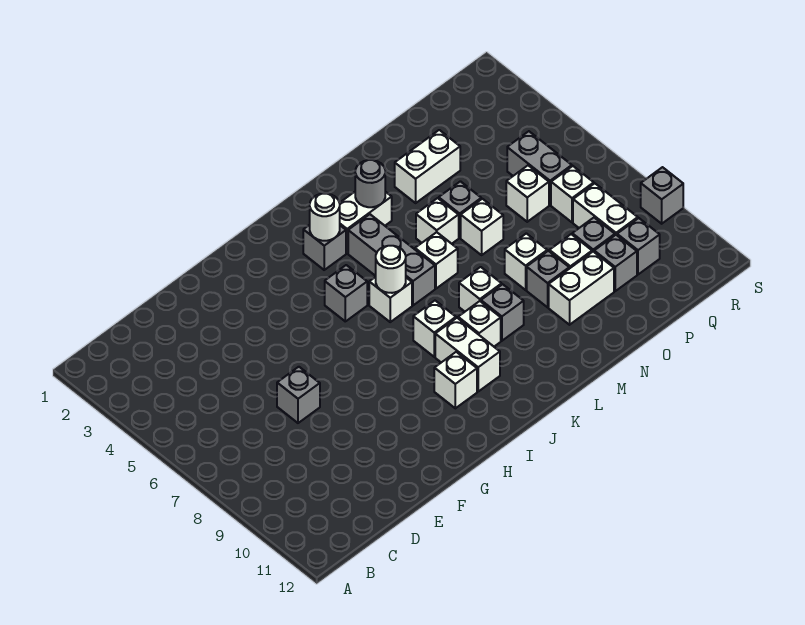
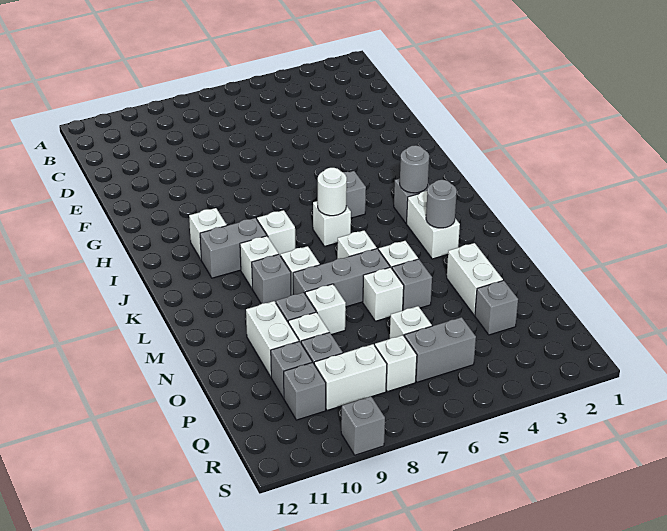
grey brick E7 level 1 -> grey brick P3 level 1
white round brick J3 level 2 -> grey round brick J3 level 2
white brick J9:J10 level 1 -> grey brick J9:J10 level 1
grey brick K4:K6 level 1 -> grey brick M6:M8 level 1

